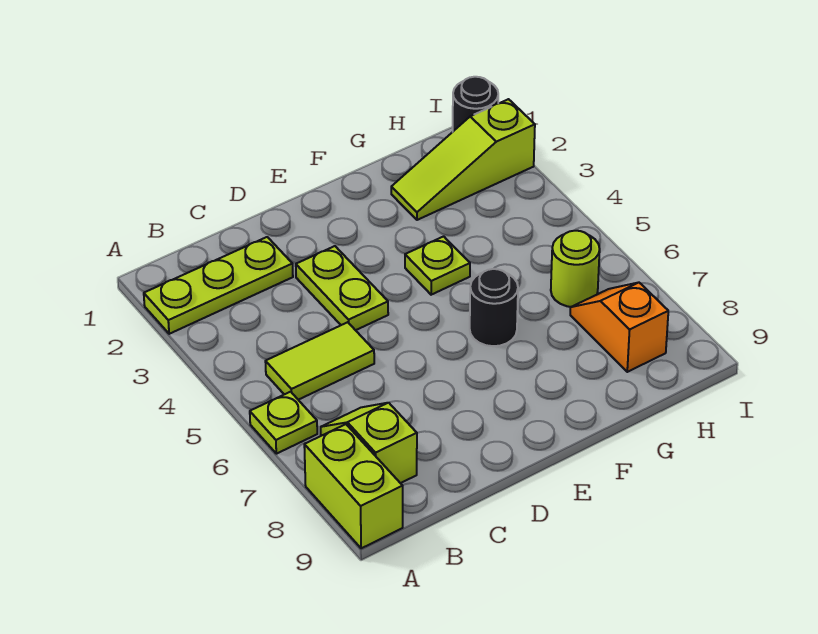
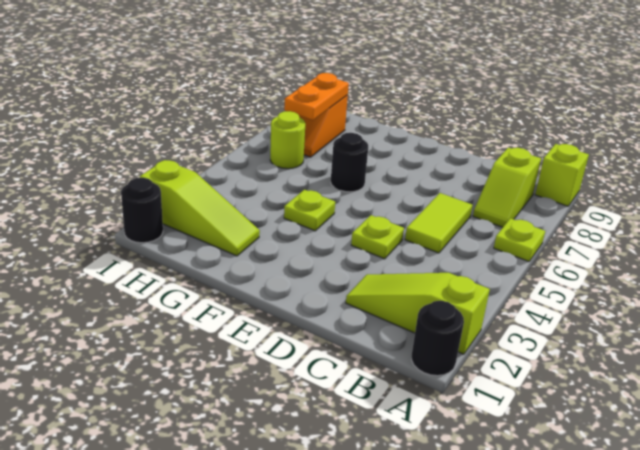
none -> black round brick A1 level 1
lime plate A2:C2 level 1 -> lime slope A2:C2 level 1 top A
lime brick A8:A9 level 1 -> lime brick A9 level 1
lime tile B5:C5 level 1 -> lime tile C5:C6 level 1
lime plate D3:D4 level 1 -> lime plate D4 level 1
none -> orange plate H7:H8 level 2

